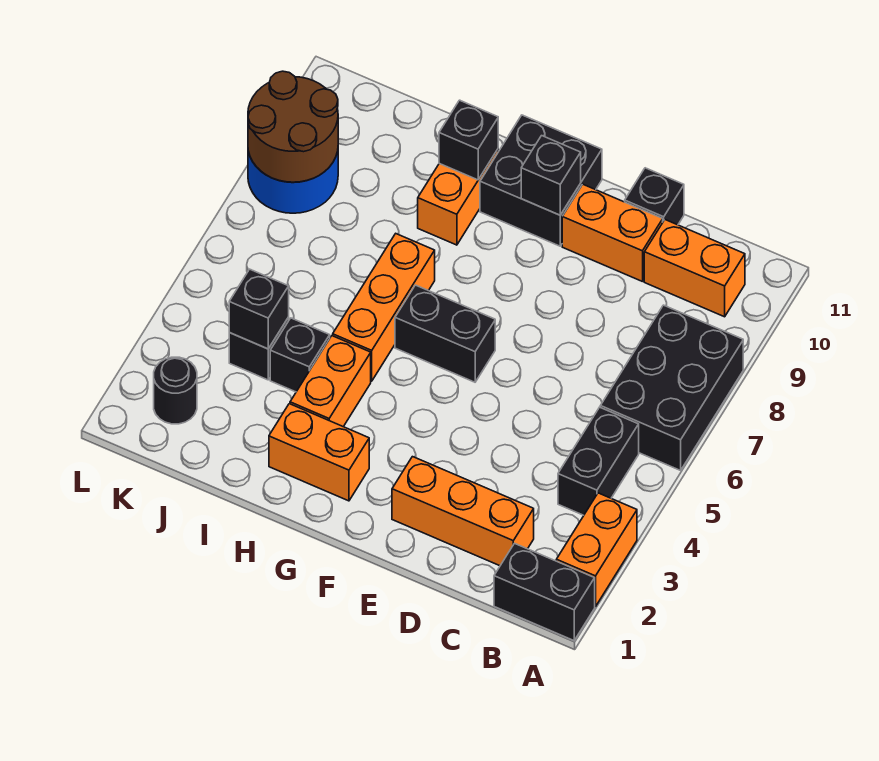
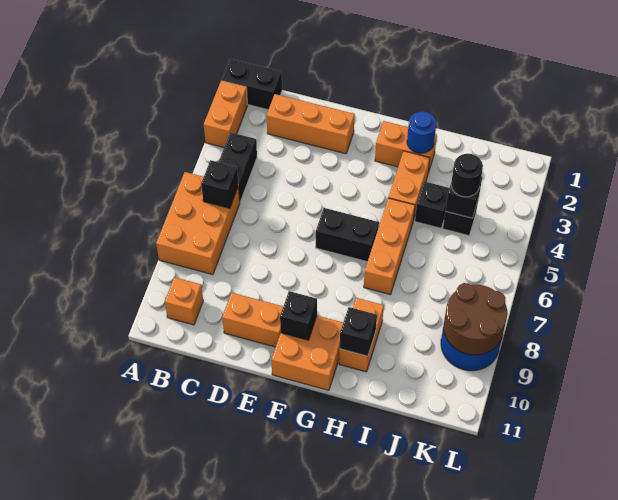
black brick A6:B8 level 1 -> orange brick A6:B8 level 1
orange brick B10:C10 level 1 -> orange brick B10 level 1
black brick D11 level 1 -> black brick B6 level 2
black brick F10:G11 level 1 -> orange brick F10:G11 level 1
none -> blue round brick H2 level 2
black round brick K2 level 1 -> black round brick J4 level 3

